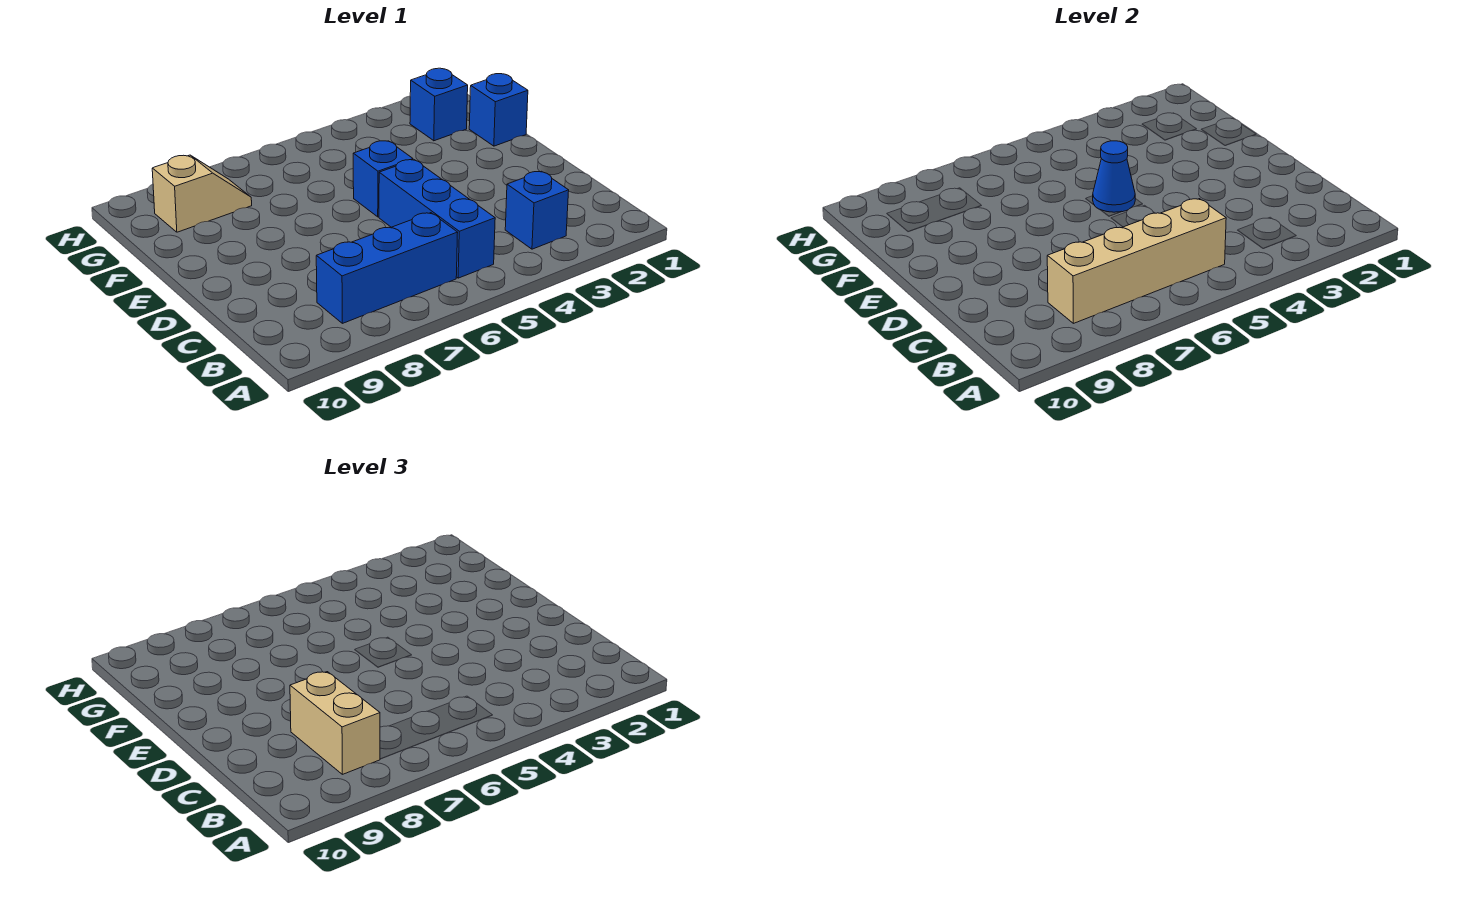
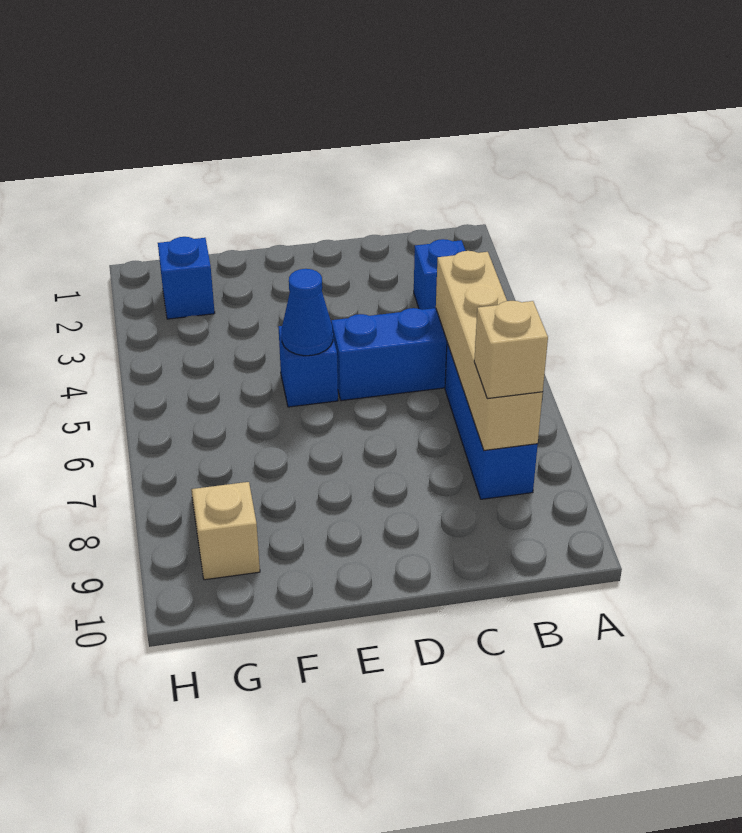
tan brick B8:C8 level 3 -> tan brick B8 level 3
blue brick F1 level 1 -> none

